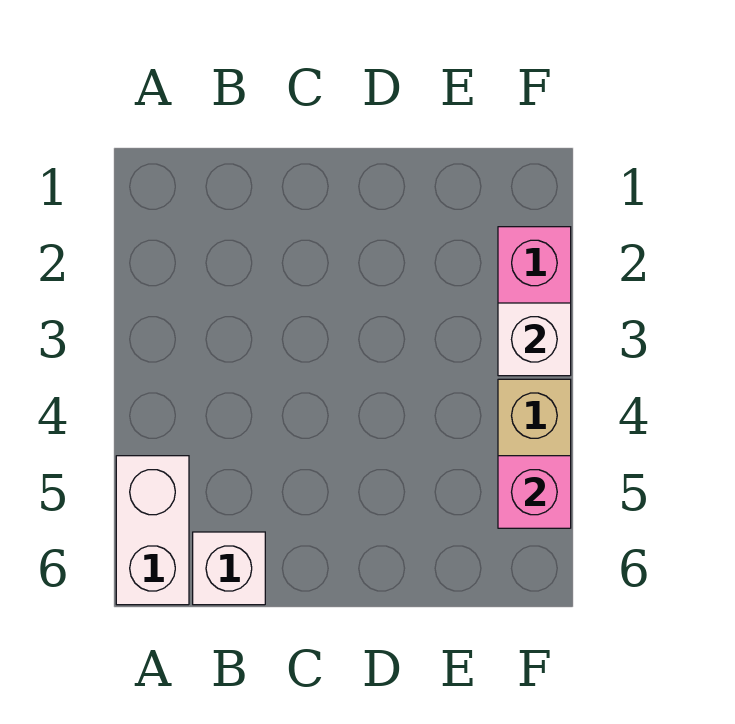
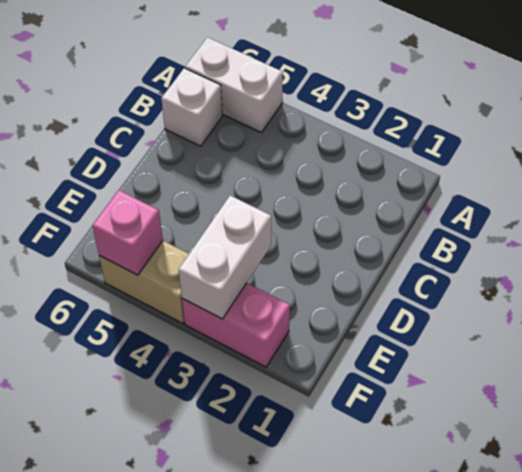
white brick F3 level 2 -> white brick E3:F3 level 2

